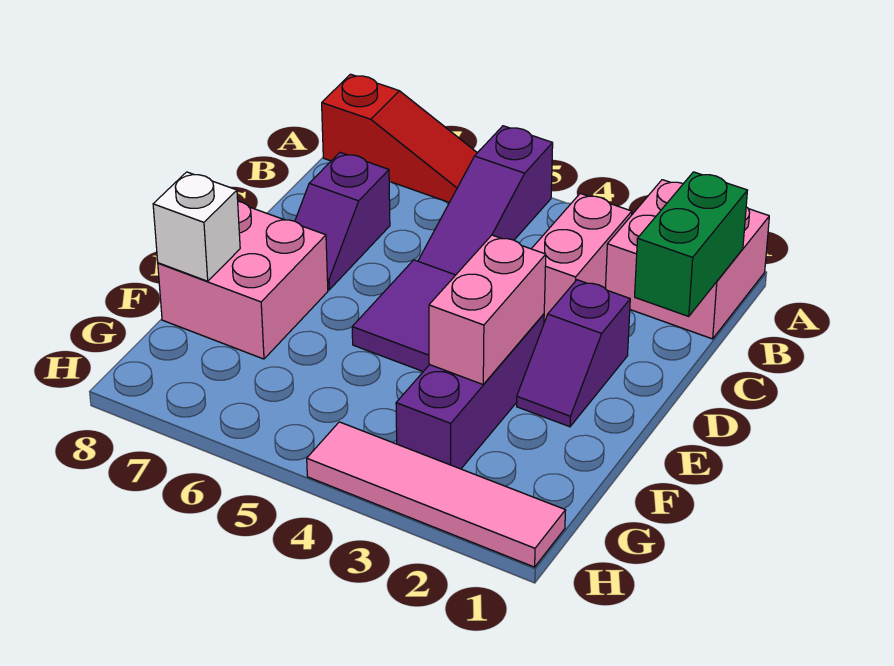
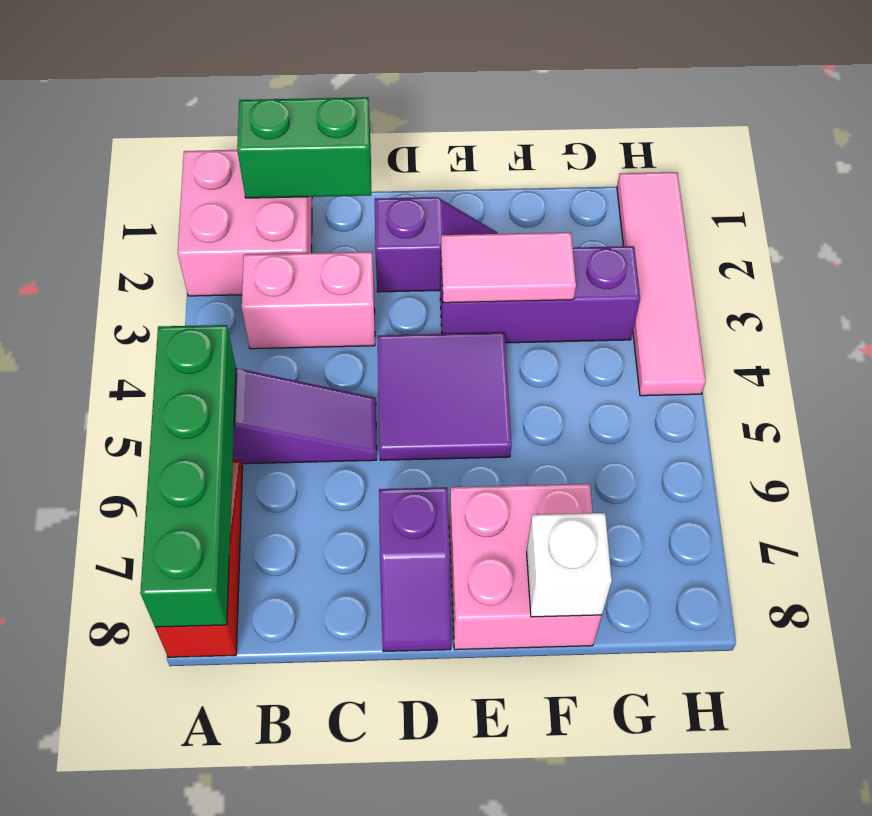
none -> green brick A5:A8 level 2
purple slope C7:D7 level 1 top C -> purple slope D7:D8 level 1 top 7
pink brick E3:F3 level 2 -> pink tile E3:F3 level 2

